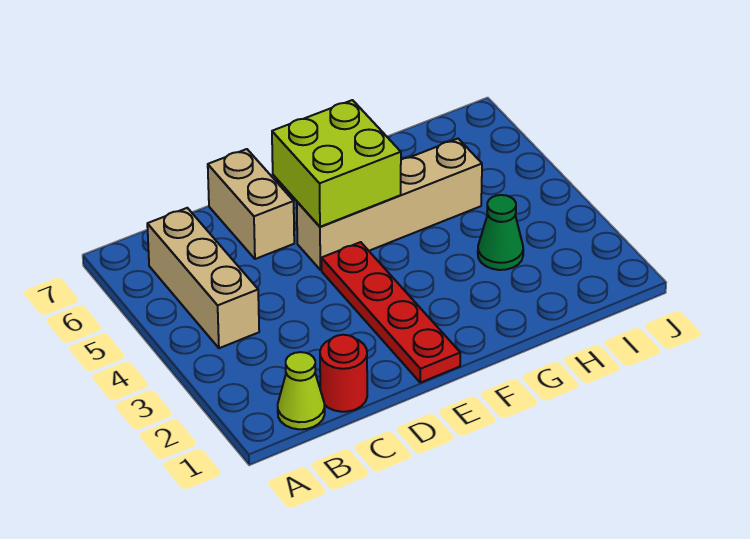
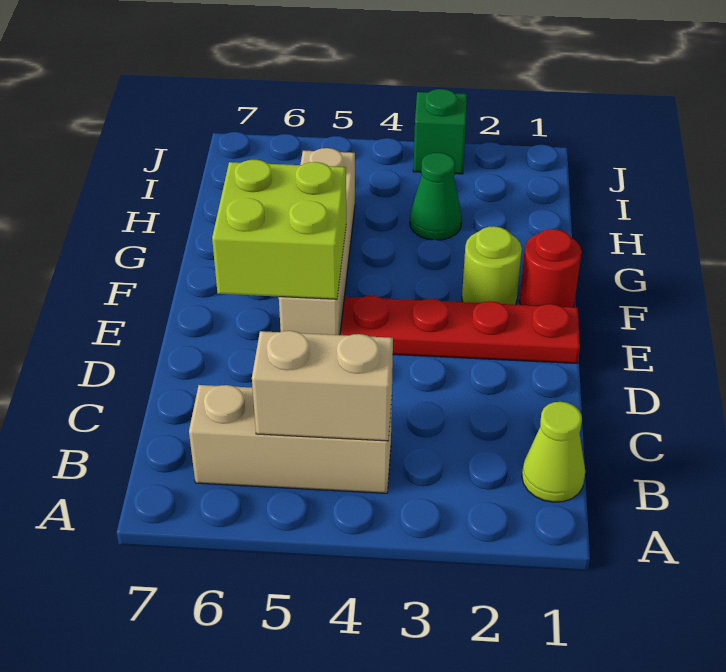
red round brick C1 level 1 -> red round brick F1 level 1
tan brick D6:D7 level 1 -> tan brick B4:B5 level 2
none -> lime round brick F2 level 1
none -> green brick J3 level 1

